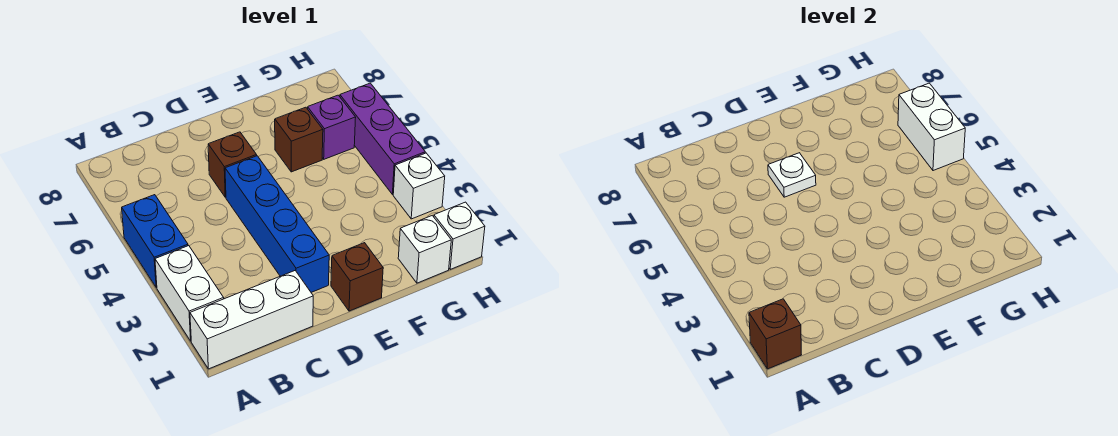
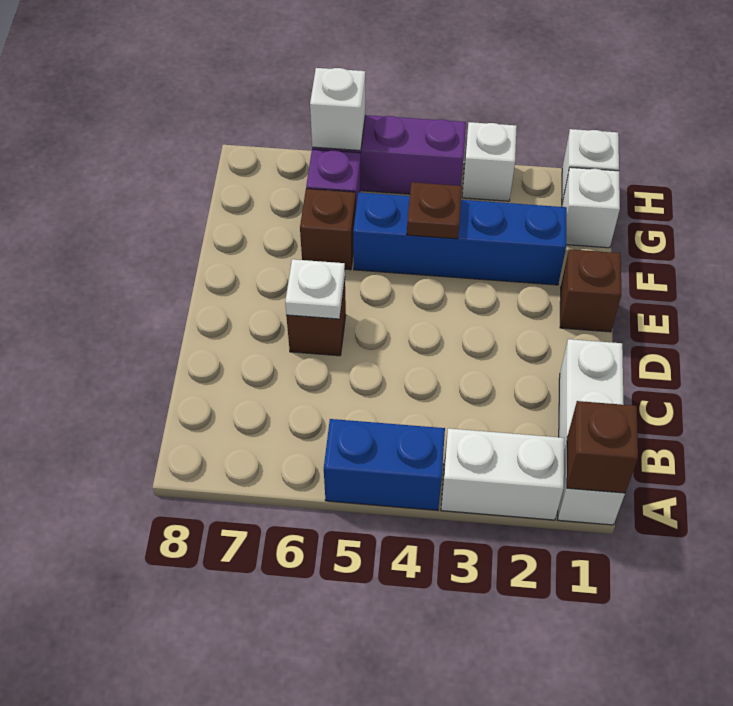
blue brick D2:D5 level 1 -> blue brick F2:F5 level 1
none -> brown plate F4 level 2
white brick H5:H6 level 2 -> white brick H6 level 2

